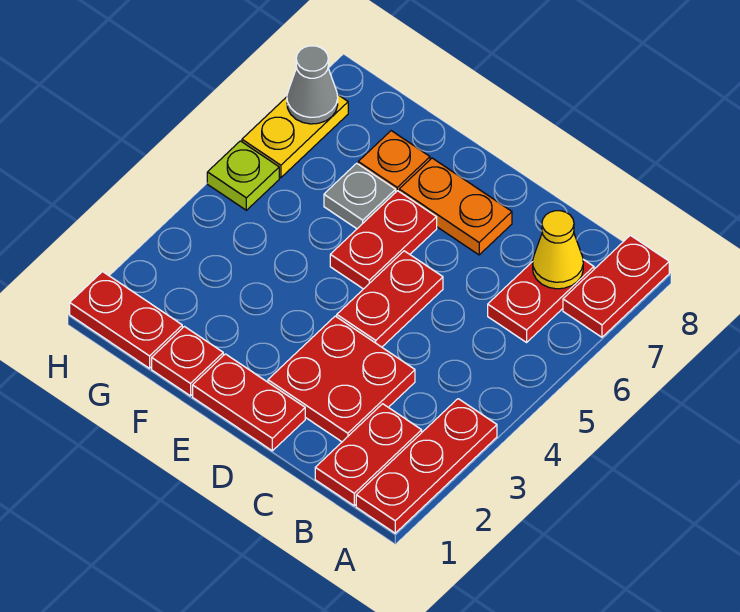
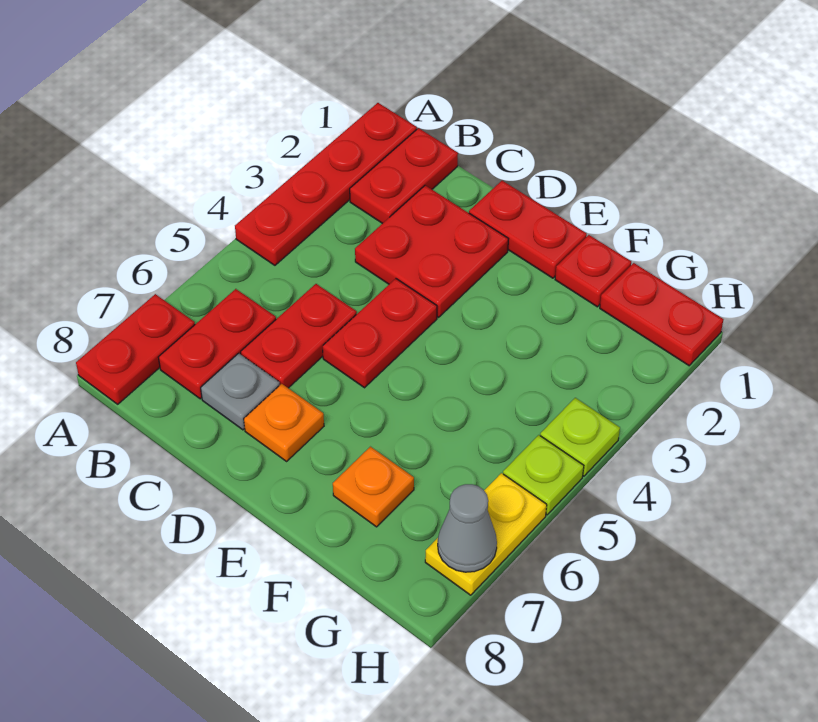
red plate A1:A3 level 1 -> red plate A1:A4 level 1
yellow cone B7 level 2 -> none
orange plate D7:E7 level 1 -> orange plate D7 level 1
red plate E5:E6 level 1 -> red plate C5:C6 level 1
grey plate F6 level 1 -> grey plate C7 level 1
none -> lime plate H4 level 1

